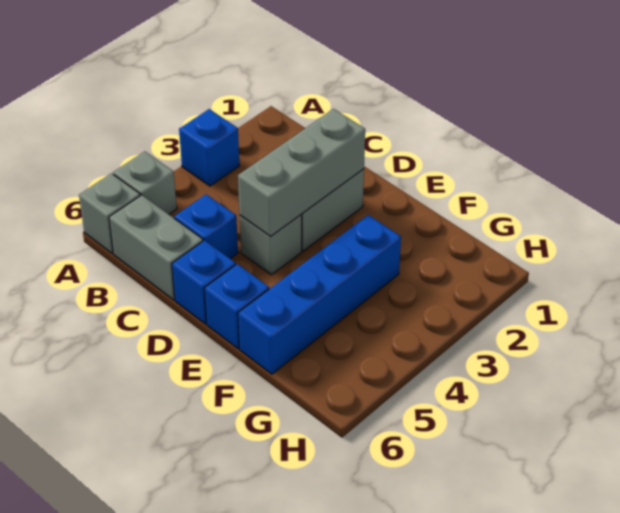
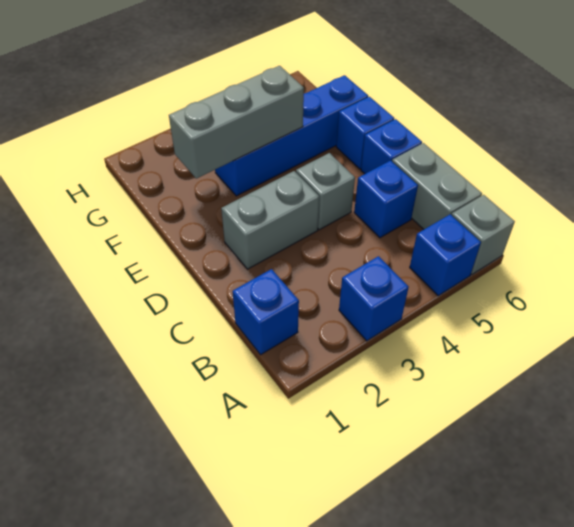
grey brick A5 level 1 -> blue brick A5 level 1
none -> blue brick B1 level 1
grey brick D2:D4 level 2 -> grey brick F2:F4 level 2

